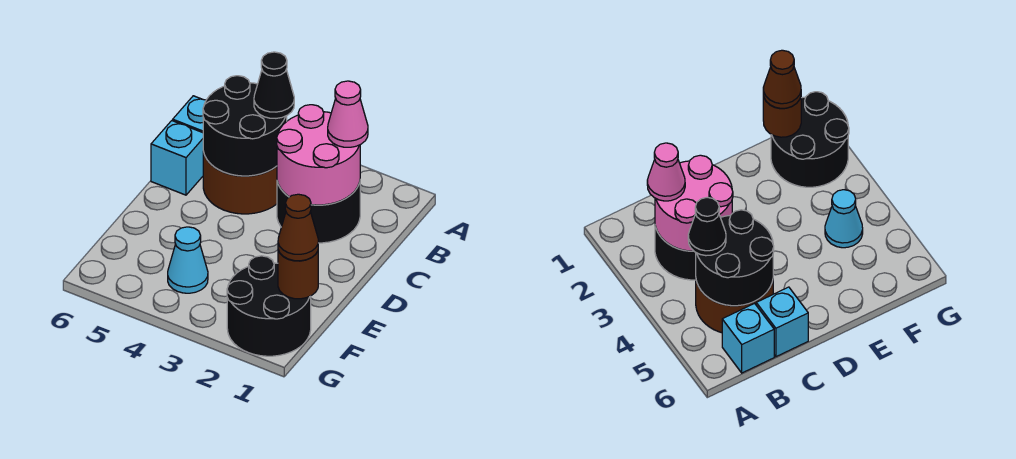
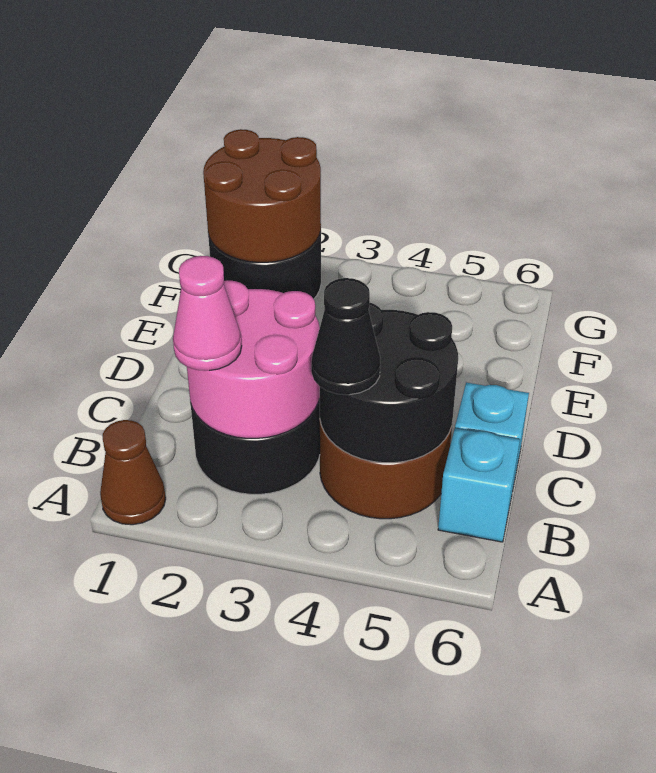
brown round brick F1 level 2 -> brown round brick F1:G2 level 2
brown cone F1 level 3 -> brown cone A1 level 1
cyan cone F4 level 1 -> none

